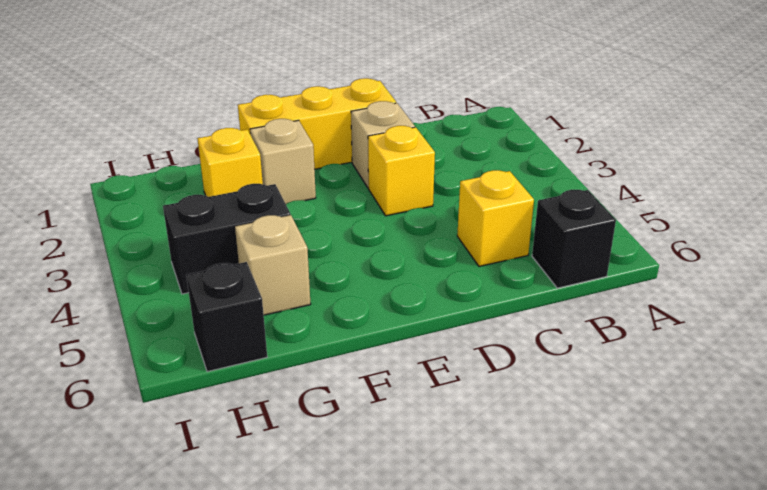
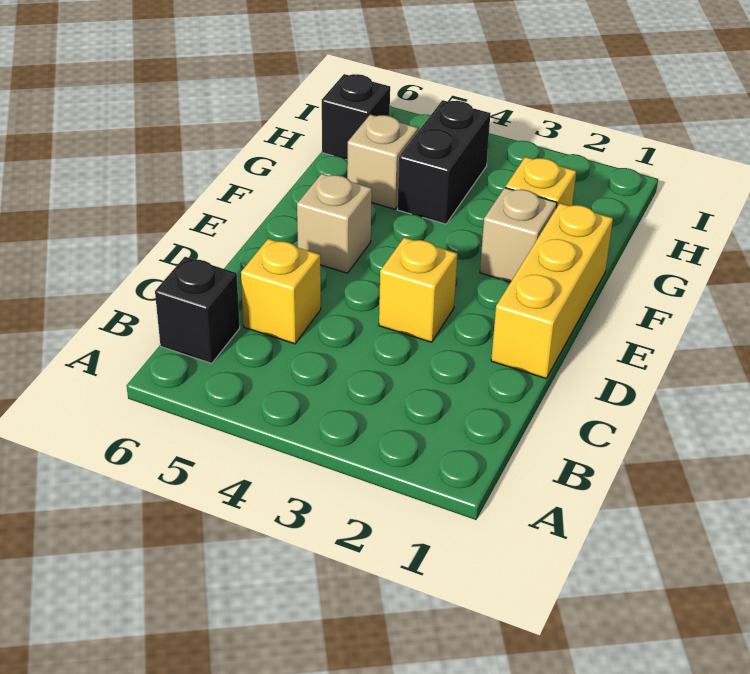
tan brick D2 level 1 -> tan brick E5 level 1

